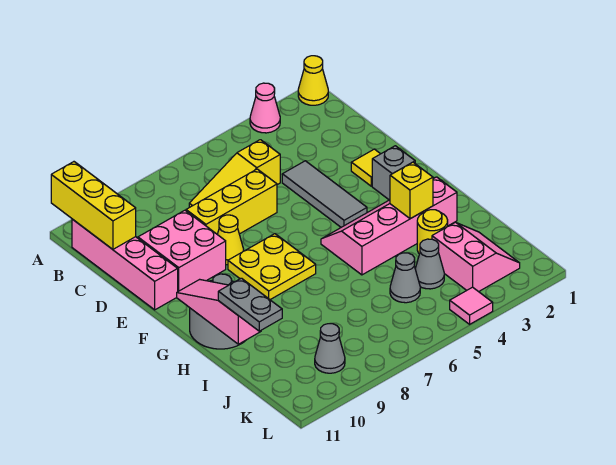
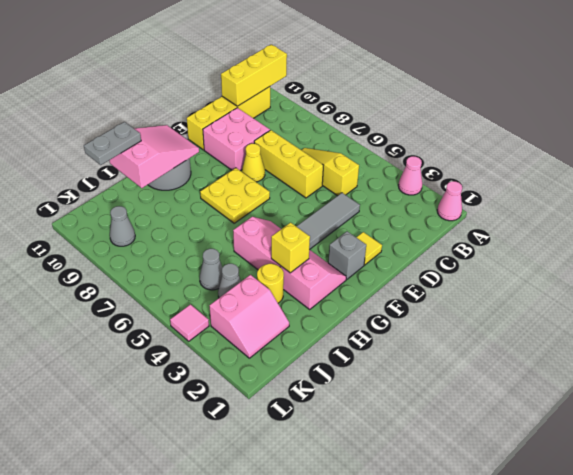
yellow cone A1 level 1 -> pink cone A1 level 1
pink brick B11:E11 level 1 -> yellow brick B11:E11 level 1
pink slope G11:I11 level 2 top I -> pink slope G10:I11 level 2 top I

